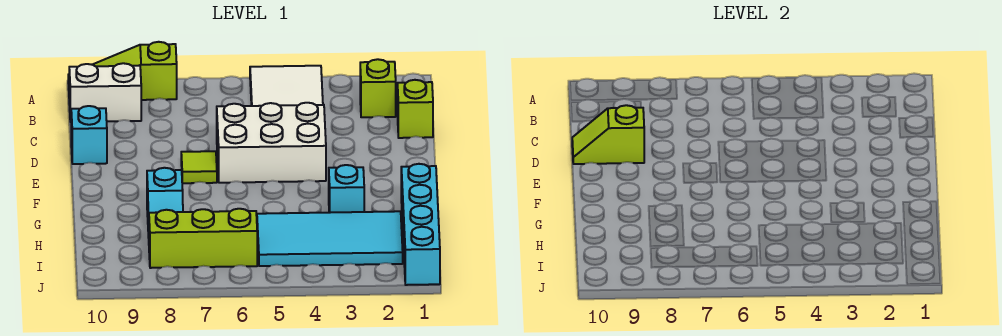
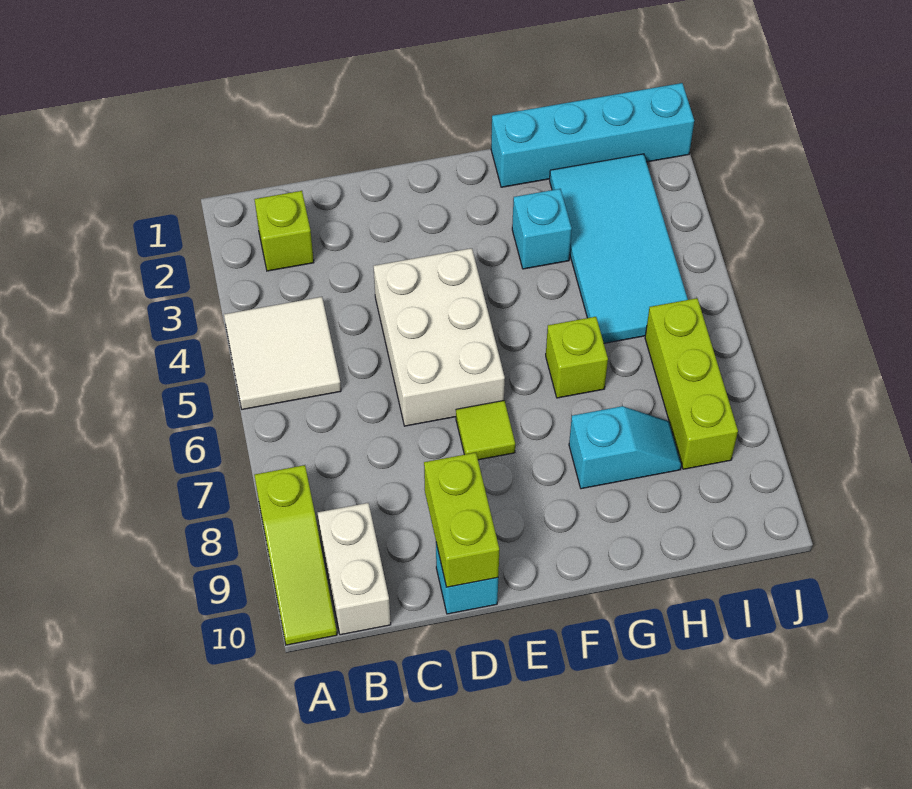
lime brick C1 level 1 -> lime brick G6 level 1
lime slope D9:D10 level 2 top 9 -> lime brick D9:D10 level 2

